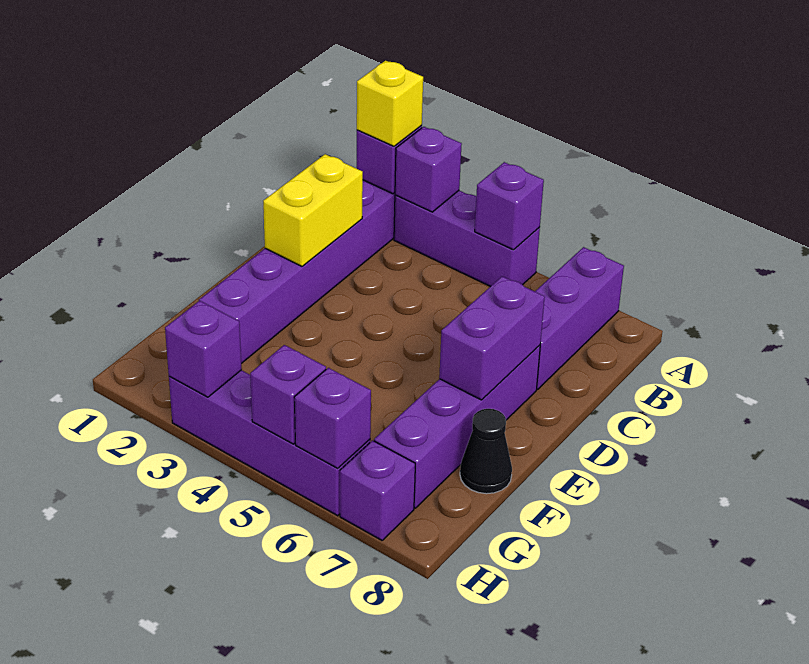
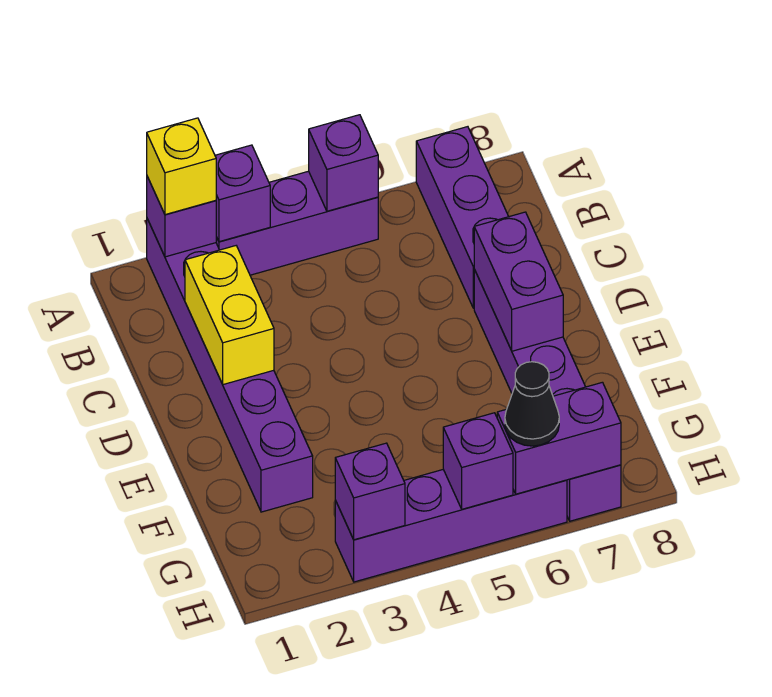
black cone F8 level 1 -> black cone H6 level 3
purple brick H6 level 2 -> purple brick H6:H7 level 2

